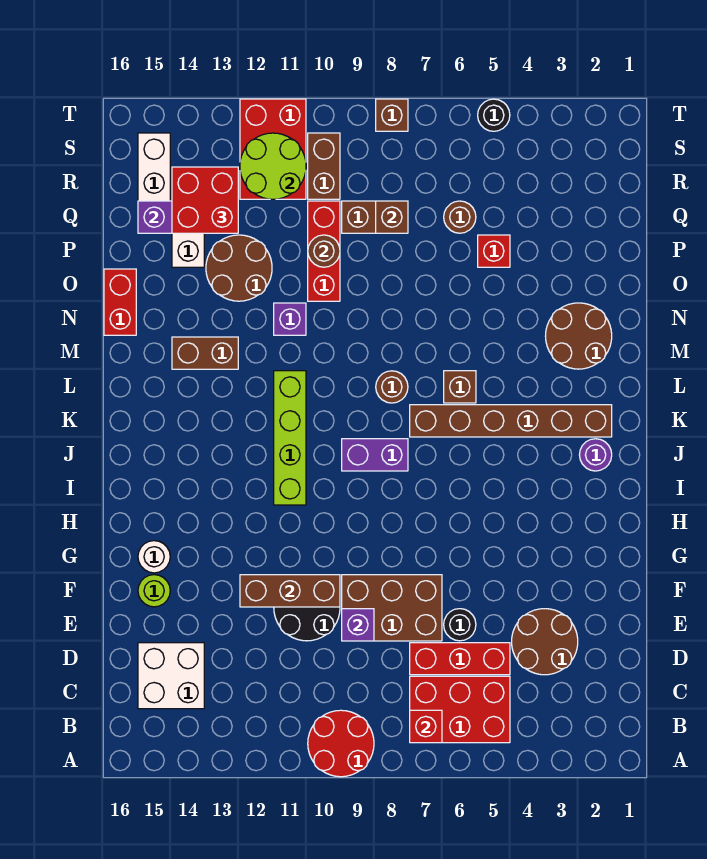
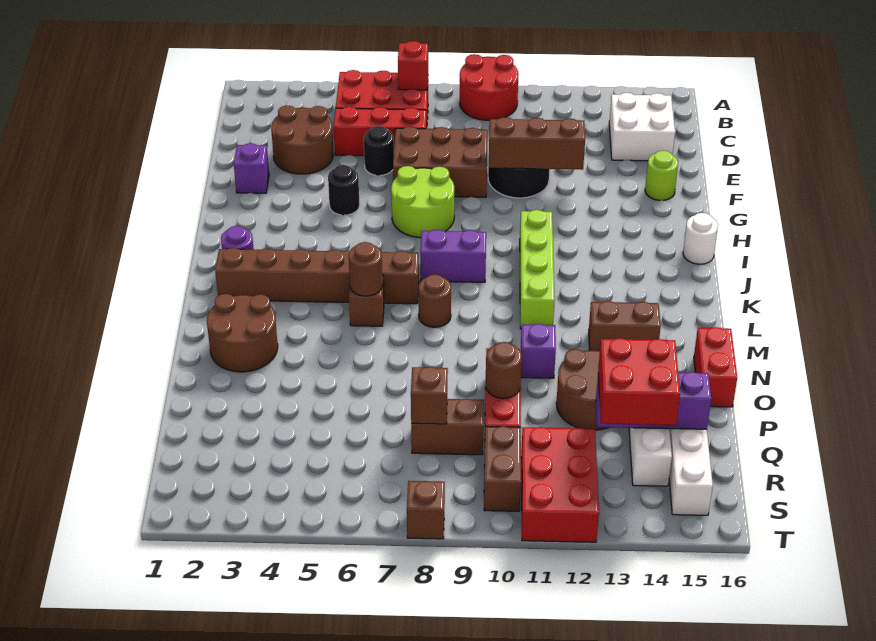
purple brick E9 level 2 -> purple brick F2 level 1
white round brick G15 level 1 -> white round brick I16 level 1
red brick P5 level 1 -> none
brown round brick Q6 level 1 -> brown round brick L6 level 2
lime round brick R11:S12 level 2 -> lime round brick G7:H8 level 1
black round brick T5 level 1 -> black round brick G5 level 1

